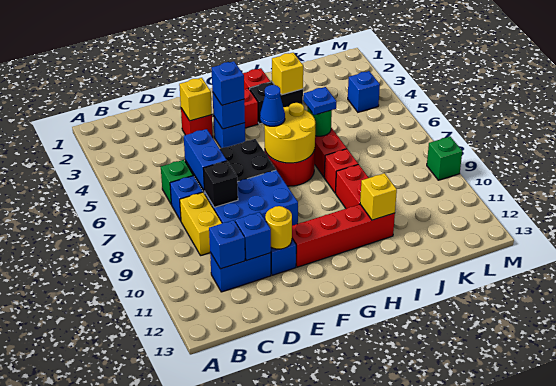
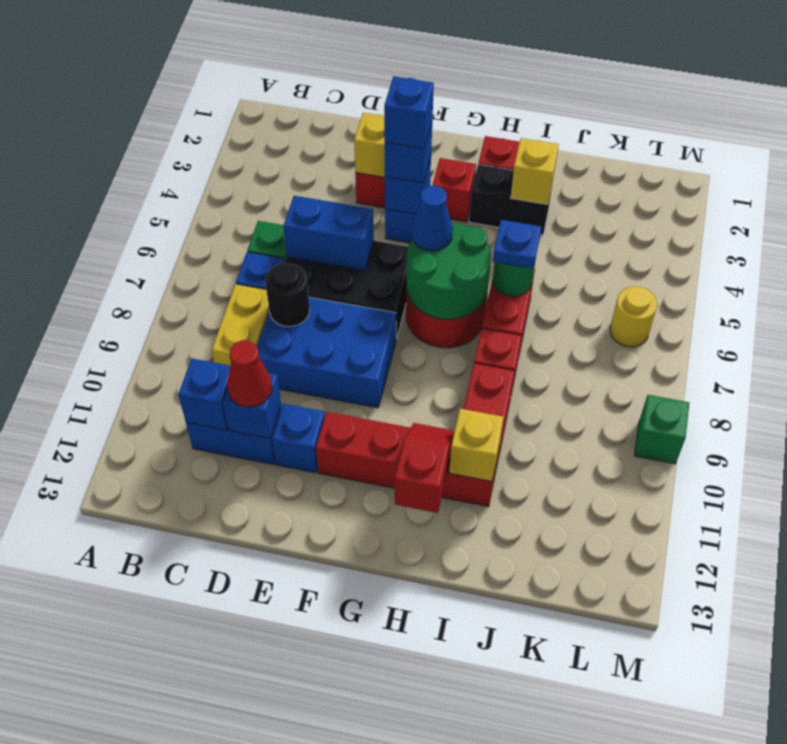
blue brick D6:D7 level 2 -> blue brick D6:E6 level 2
black brick D8 level 2 -> black round brick D8 level 2
none -> red cone D11 level 3
yellow round brick E11 level 2 -> yellow round brick L6 level 1
yellow round brick G6:H7 level 2 -> green round brick G6:H7 level 2
none -> red slope H11:H12 level 2 top 12
blue brick L4 level 1 -> blue brick F4 level 4

